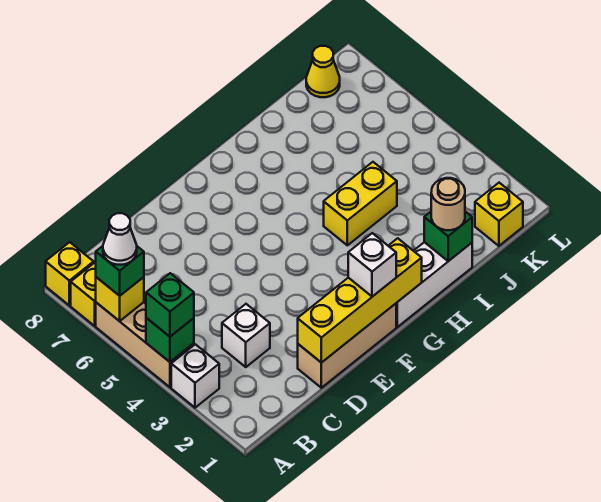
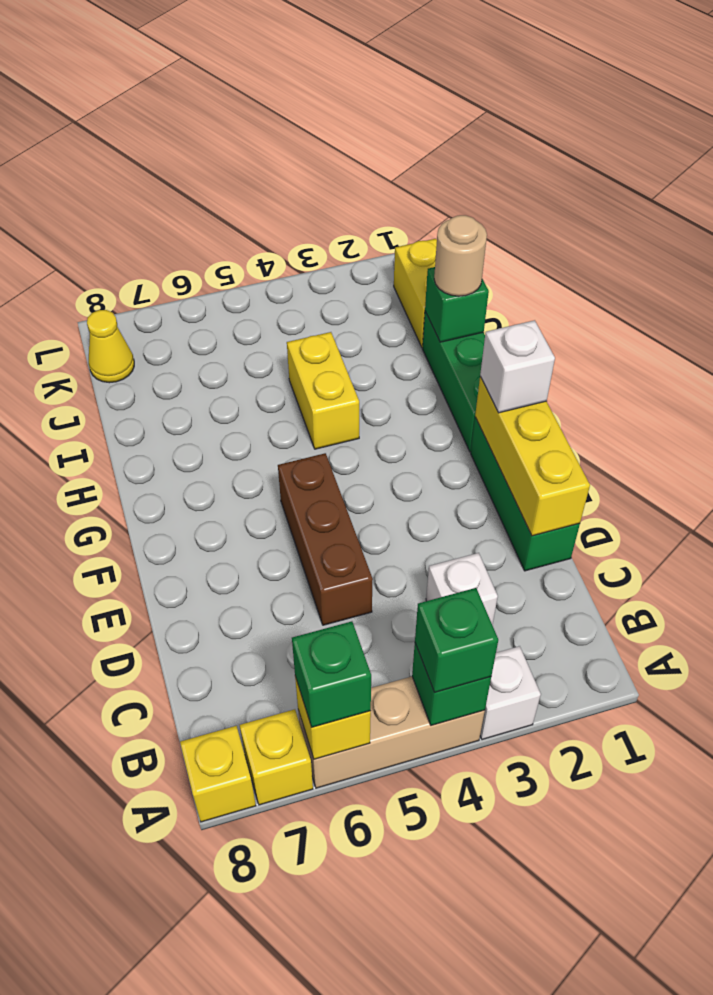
white cone A6 level 4 -> none
tan brick D1:F1 level 1 -> green brick D1:F1 level 1
yellow brick D1:G1 level 2 -> yellow brick D1:F1 level 2
none -> brown brick D5:F5 level 1
white brick G1:I1 level 1 -> green brick G1:I1 level 1
yellow brick K1 level 1 -> yellow brick J1:K1 level 1

